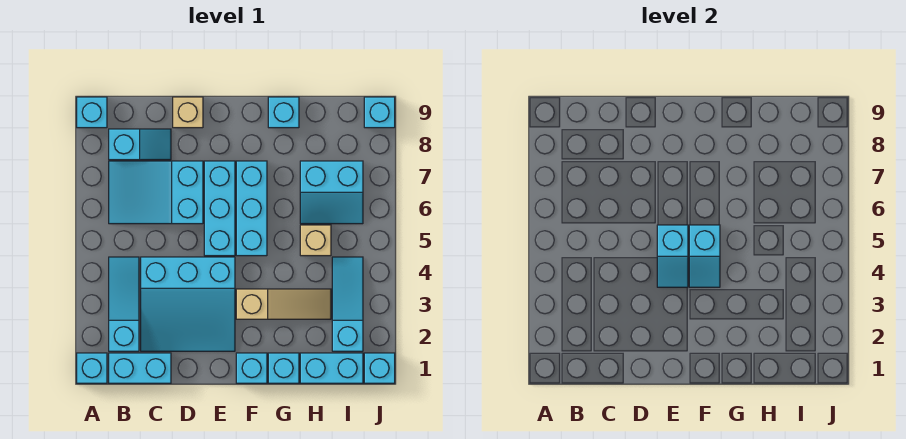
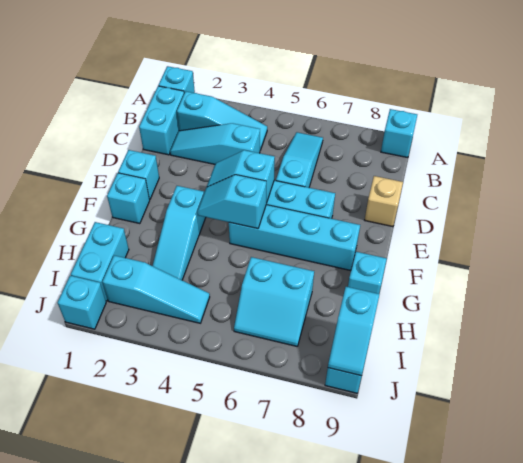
cyan slope B6:D7 level 1 top D -> cyan slope B6:D6 level 1 top D
cyan slope B8:C8 level 1 top B -> cyan slope I9:J9 level 2 top I
cyan slope C2:E4 level 1 top 4 -> cyan slope C2:C4 level 1 top 4
tan slope F3:H3 level 1 top F -> cyan slope F3:H3 level 1 top F
cyan brick F5:F7 level 1 -> cyan brick F5:F8 level 1
cyan brick G1 level 1 -> cyan brick E1 level 1
tan brick H5 level 1 -> none
cyan slope H6:I7 level 1 top 7 -> cyan slope H6:I7 level 1 top H

